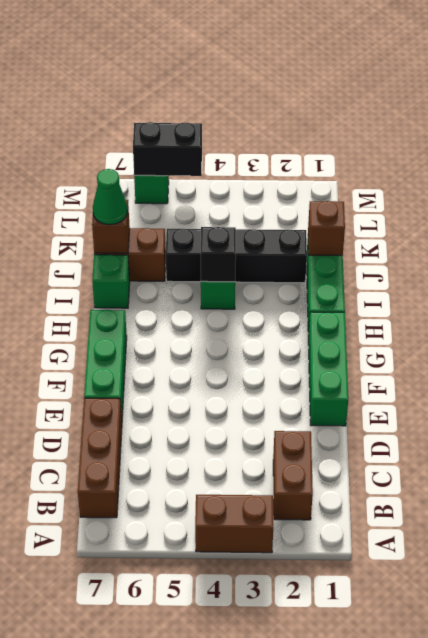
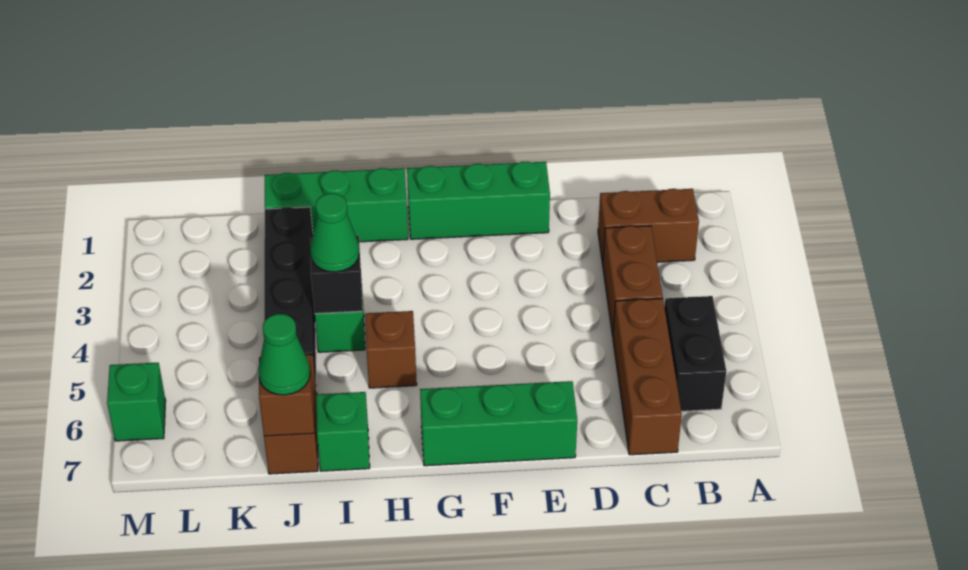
brown brick A3:A4 level 1 -> brown brick C3:C4 level 1
brown brick B7:D7 level 1 -> brown brick C5:C7 level 1
none -> green cone I4 level 3
brown brick J1 level 2 -> brown brick H5 level 1
black brick M5:M6 level 2 -> black brick B5:B6 level 1

